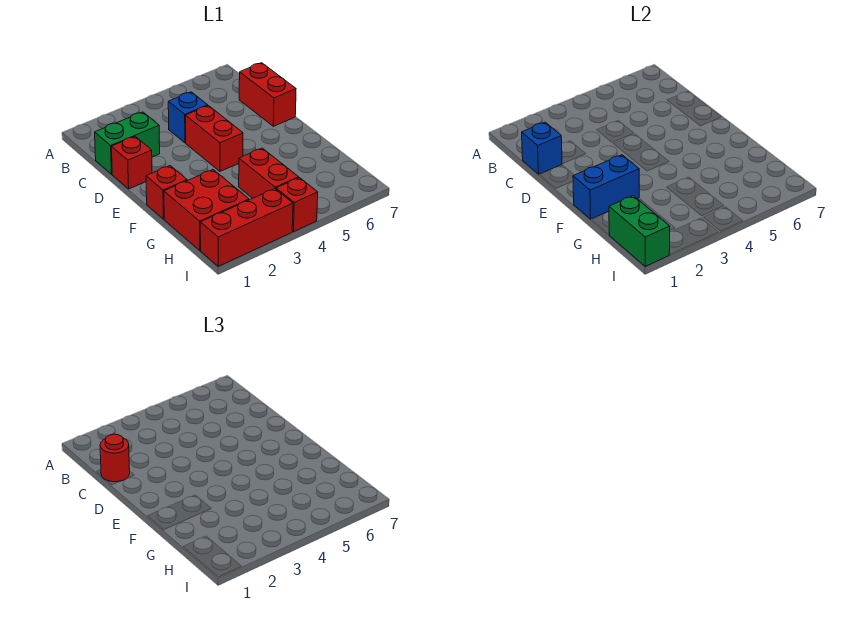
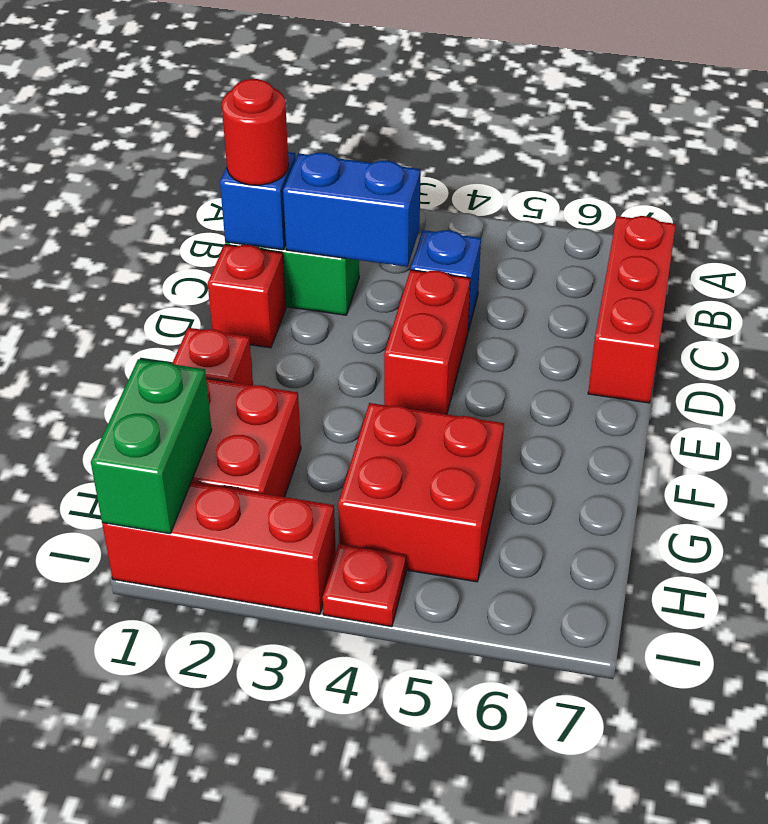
red brick C7:D7 level 1 -> red brick B7:D7 level 1
blue brick F1:F2 level 2 -> blue brick C2:C3 level 2
red brick G4:H4 level 1 -> red brick G4:H5 level 1
red brick I4 level 1 -> red plate I4 level 1

